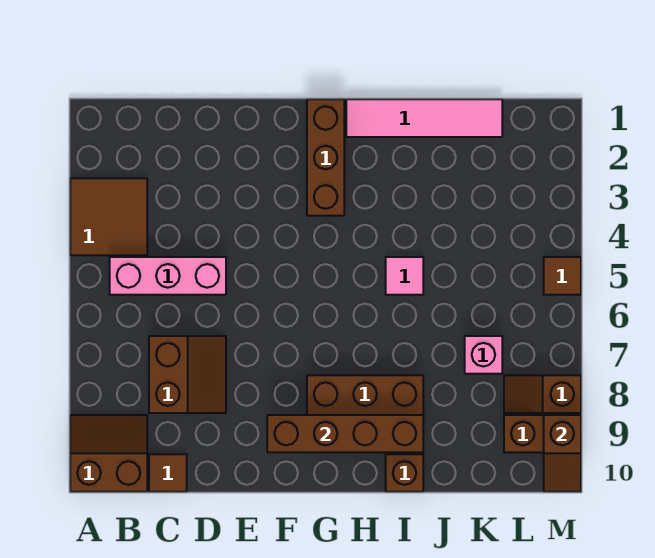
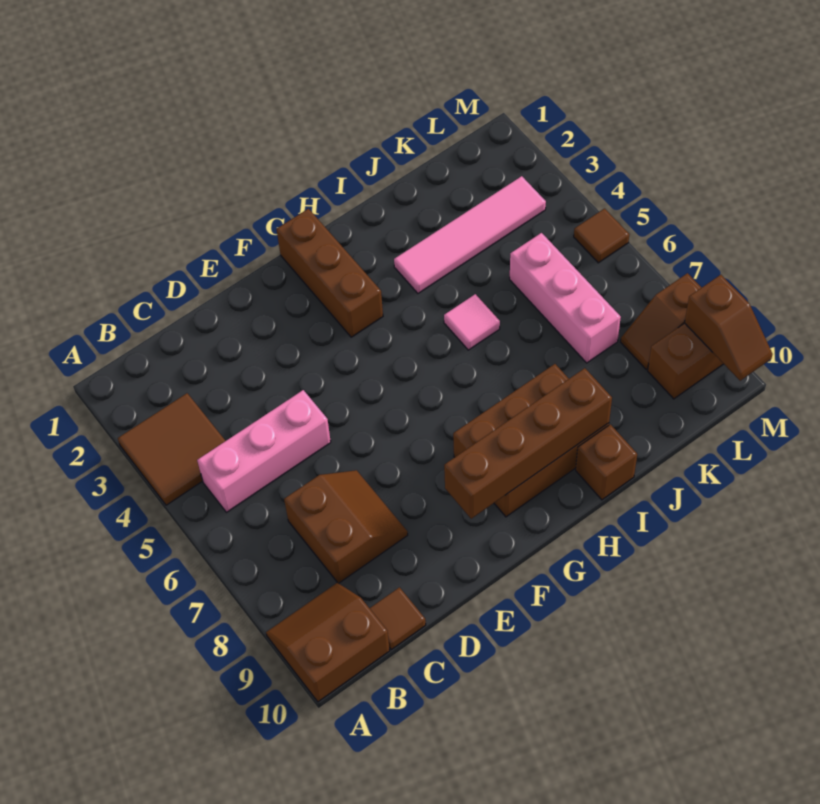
pink tile H1:K1 level 1 -> pink tile I3:L3 level 1
pink brick K7 level 1 -> pink brick K5:K7 level 1

